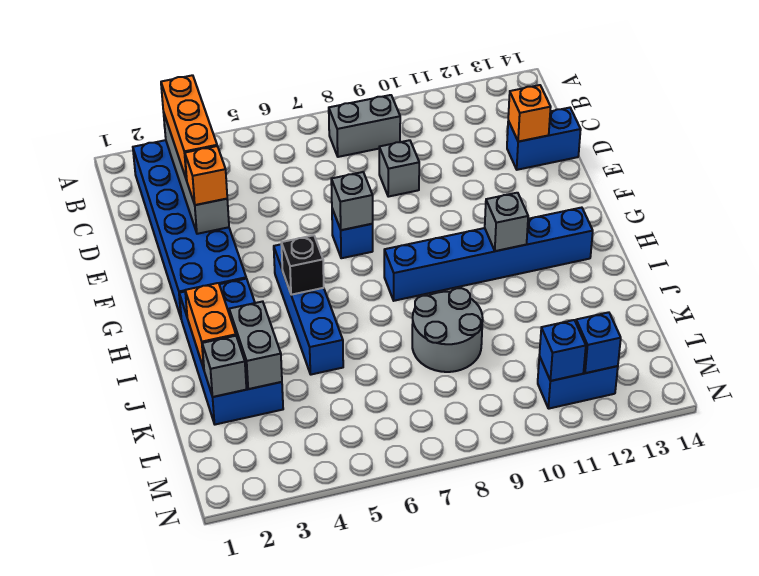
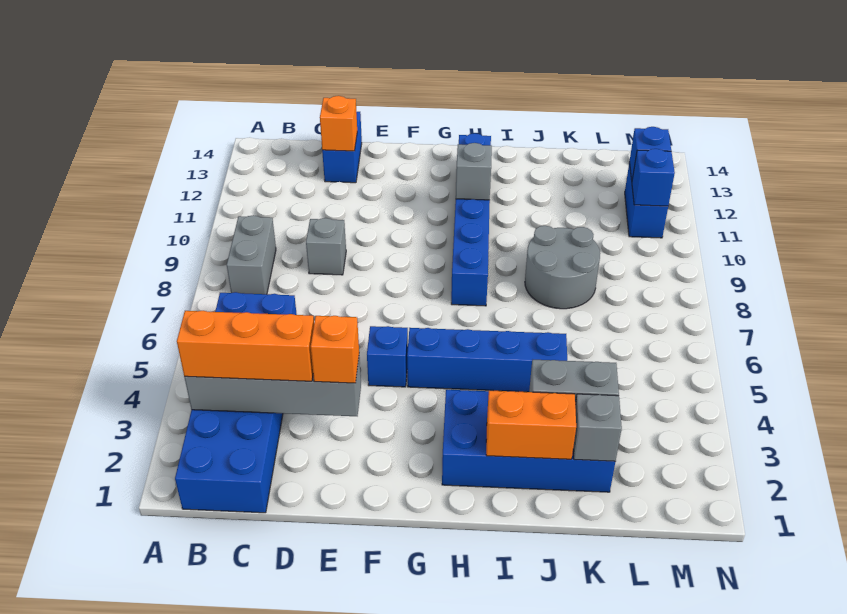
blue brick B2:G3 level 1 -> blue brick B1:C6 level 1
blue brick F7 level 1 -> blue brick F5 level 1
grey brick F7 level 2 -> none
black brick H5 level 2 -> none

